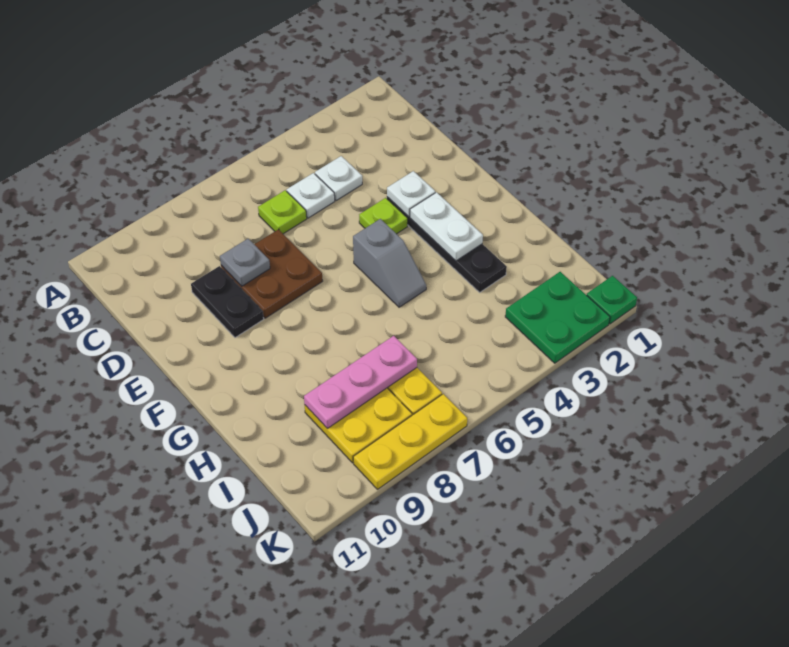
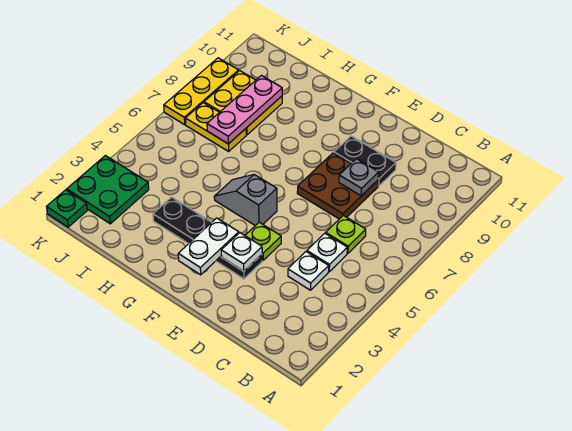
white plate F3:G3 level 2 -> white plate F2:F3 level 2

